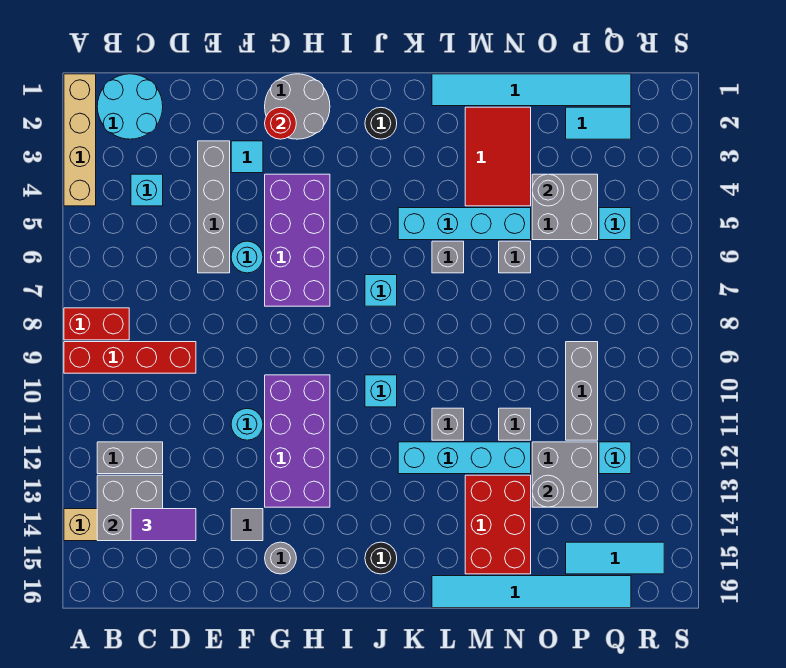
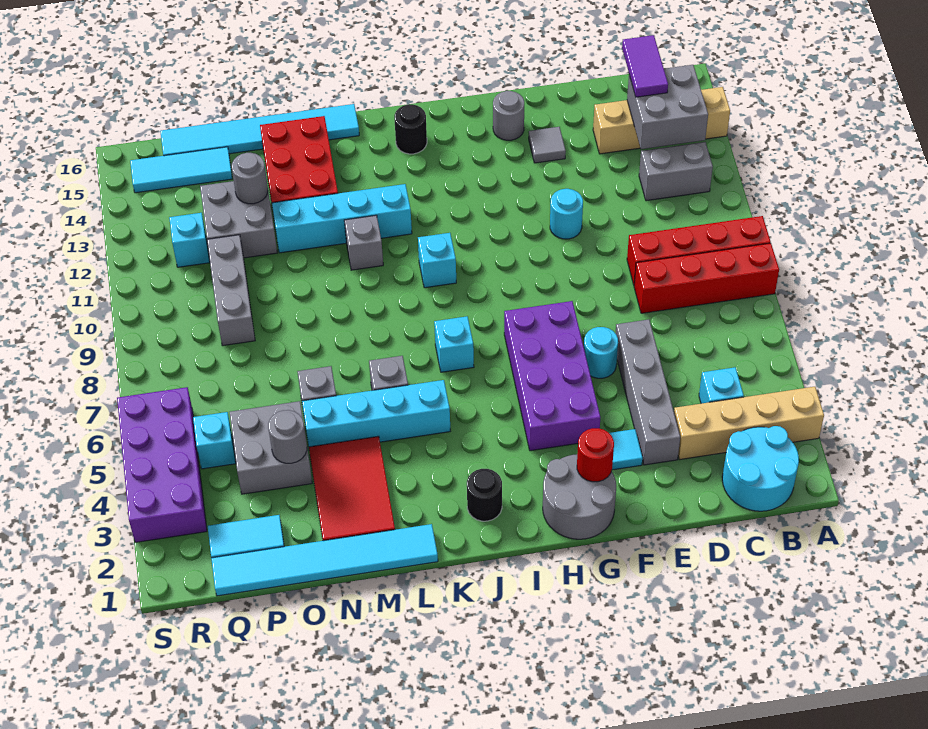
tan brick A1:A4 level 1 -> tan brick A3:D3 level 1
red brick A8:B8 level 1 -> red brick A8:D8 level 1
purple tile C14:D14 level 3 -> purple tile C14:C15 level 3
purple brick G10:H13 level 1 -> purple brick R3:S6 level 1
grey brick N11 level 1 -> none

